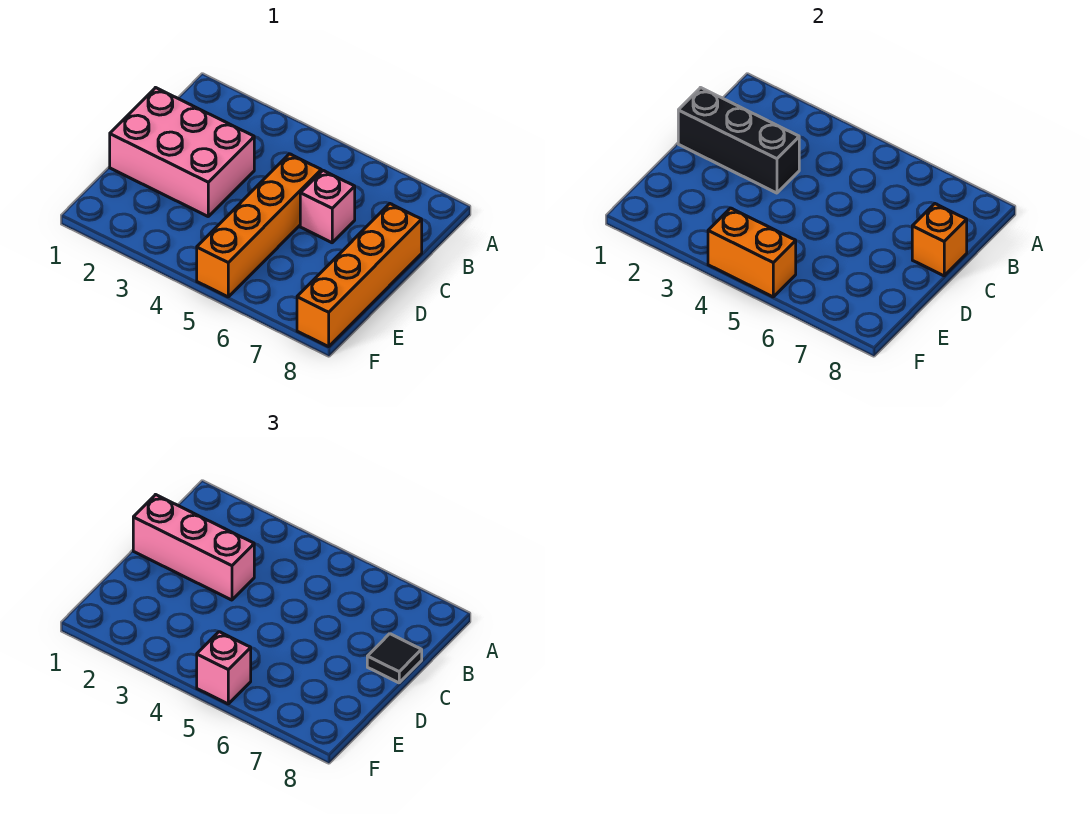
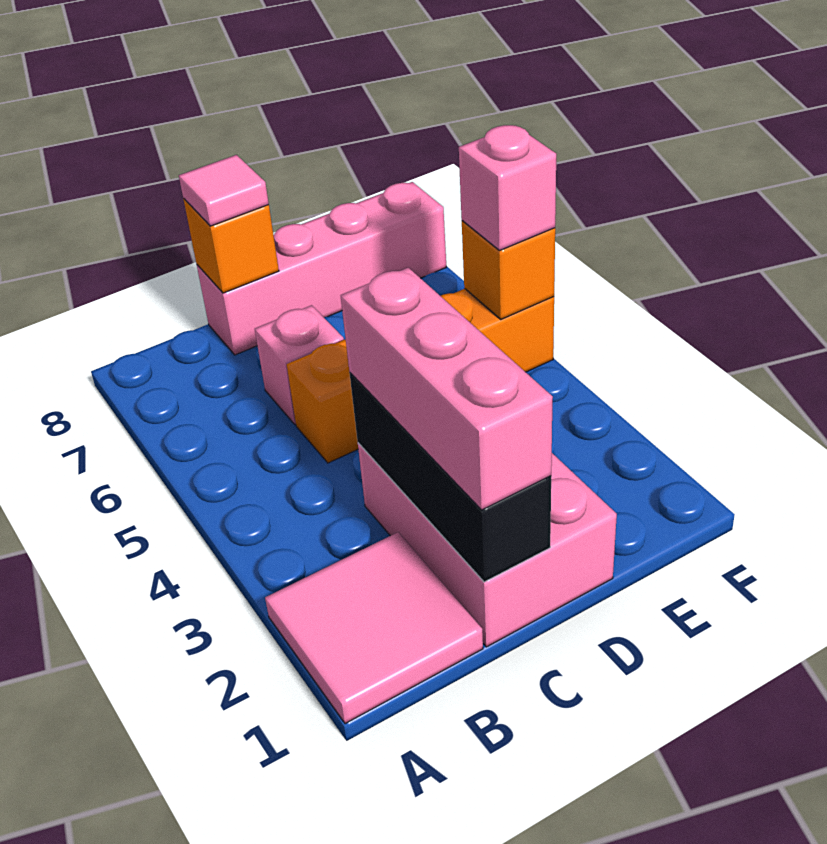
none -> pink tile A1:B2 level 1
orange brick C8:F8 level 1 -> pink brick C8:F8 level 1
black tile C8 level 3 -> pink tile C8 level 3
orange brick F4:F5 level 2 -> orange brick F5 level 2

